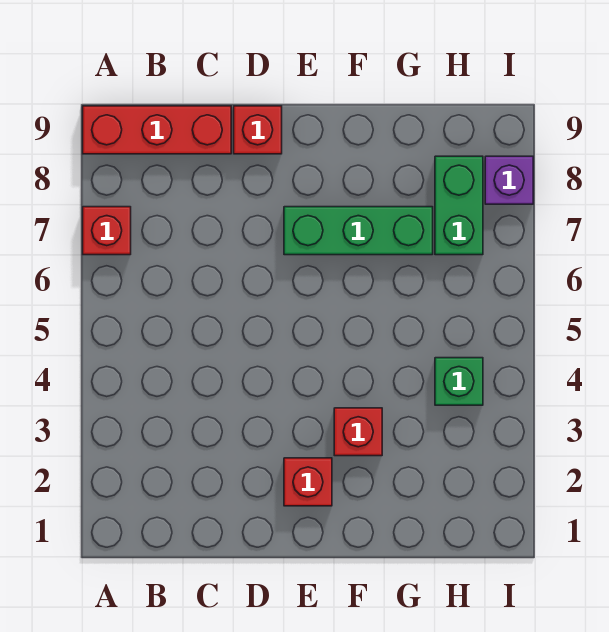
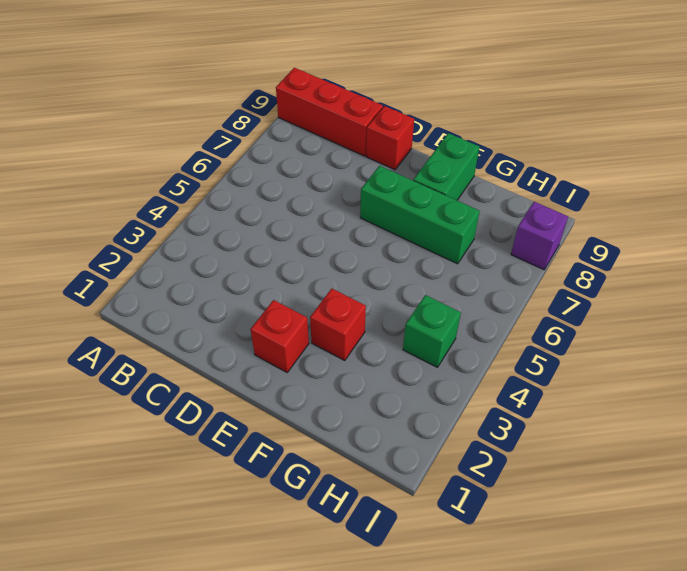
red brick A7 level 1 -> none
green brick H7:H8 level 1 -> green brick F8:F9 level 1

